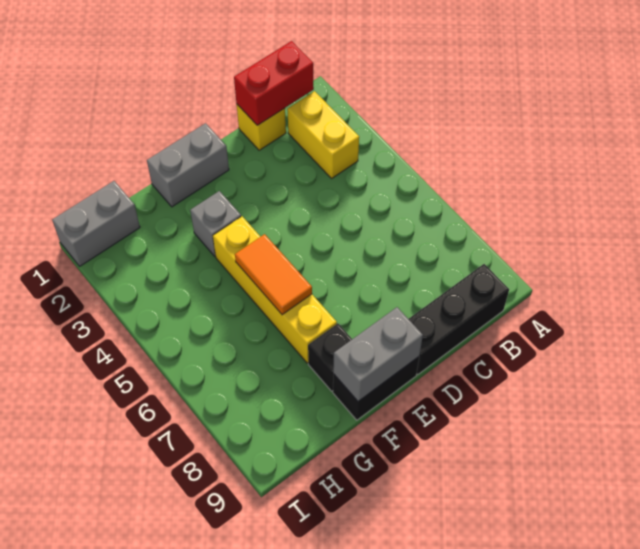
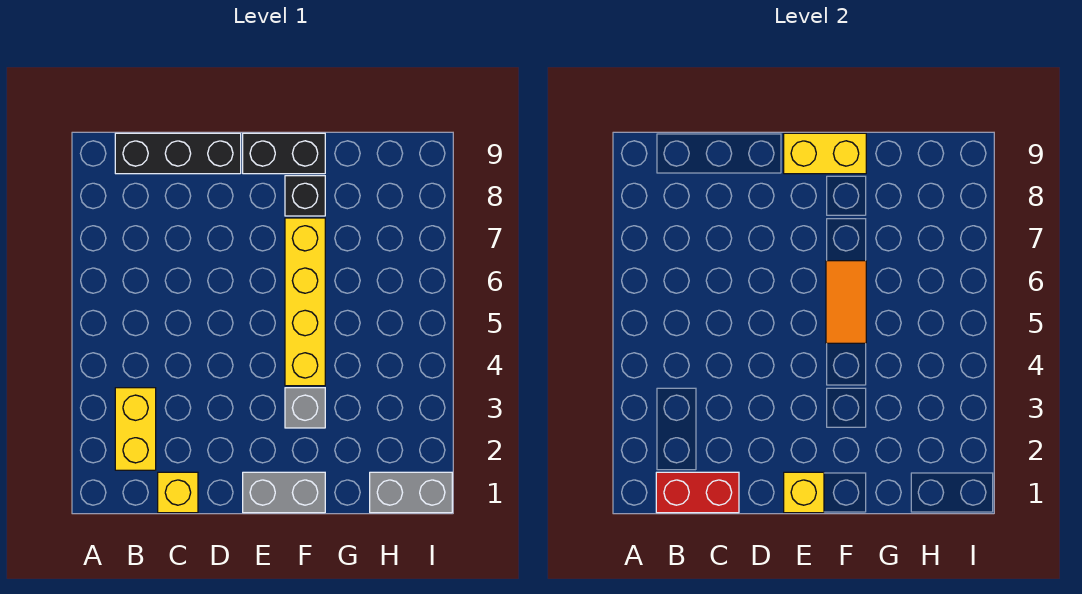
none -> yellow brick E1 level 2
grey brick E9:F9 level 2 -> yellow brick E9:F9 level 2

